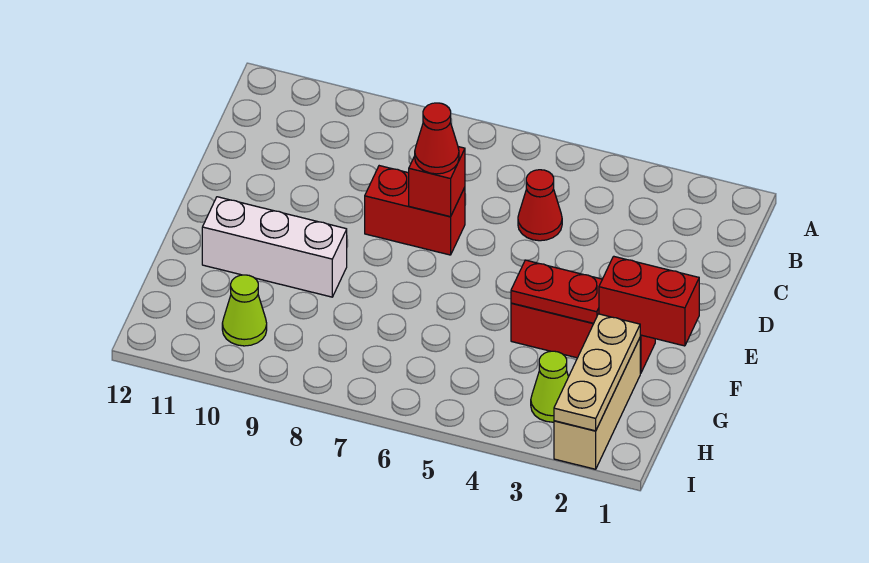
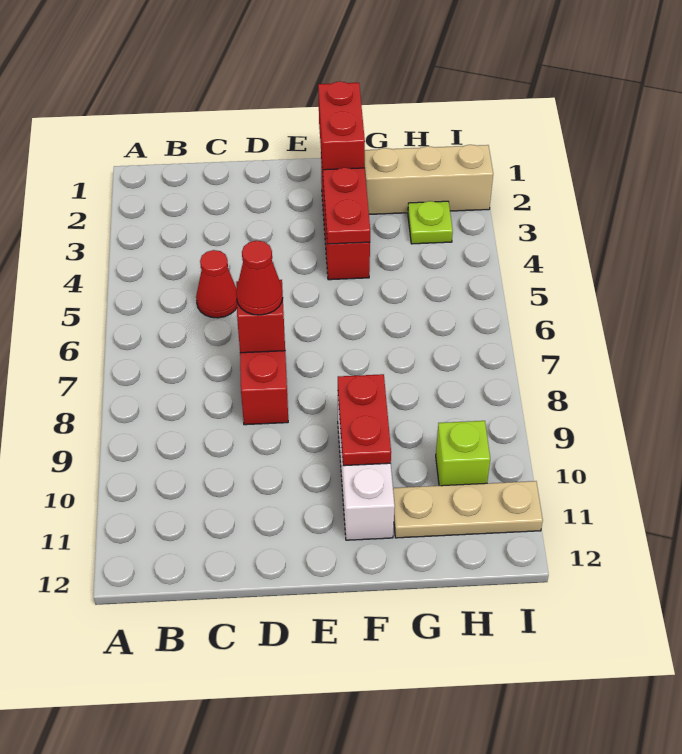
none -> red plate F9:F10 level 2
tan plate G2:I2 level 2 -> tan plate G11:I11 level 1
lime cone H3 level 1 -> lime plate H3 level 1
lime cone H10 level 1 -> lime brick H10 level 1

